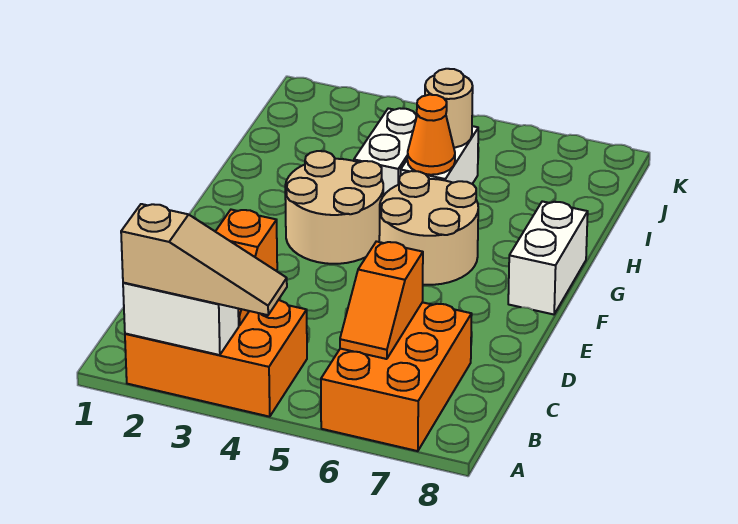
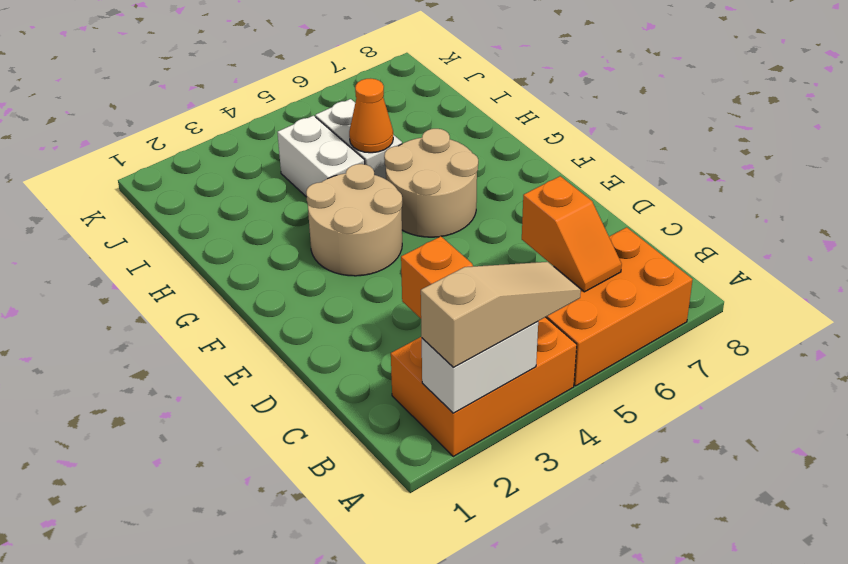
orange brick A6:C7 level 1 -> orange brick A5:B7 level 1
white brick F8:G8 level 1 -> none
tan round brick I5 level 2 -> none

